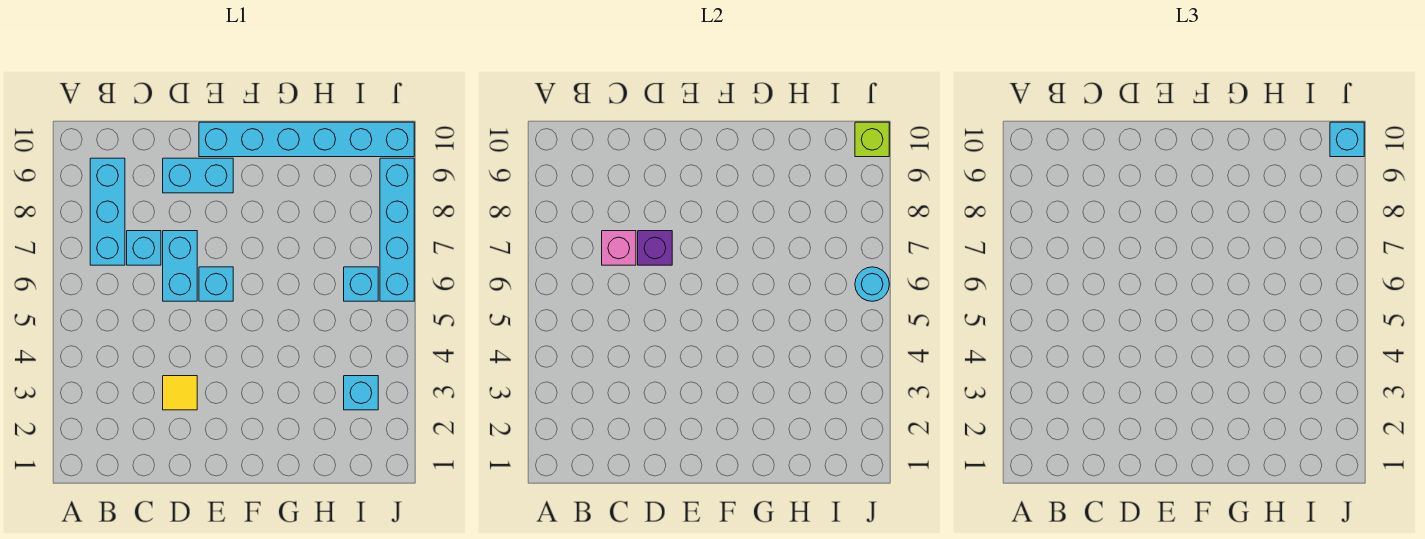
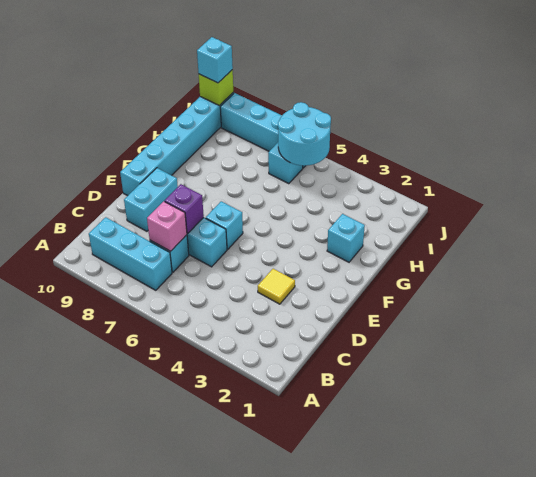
cyan brick I3 level 1 -> cyan brick G2 level 1
cyan round brick J6 level 2 -> cyan round brick I5:J6 level 2

